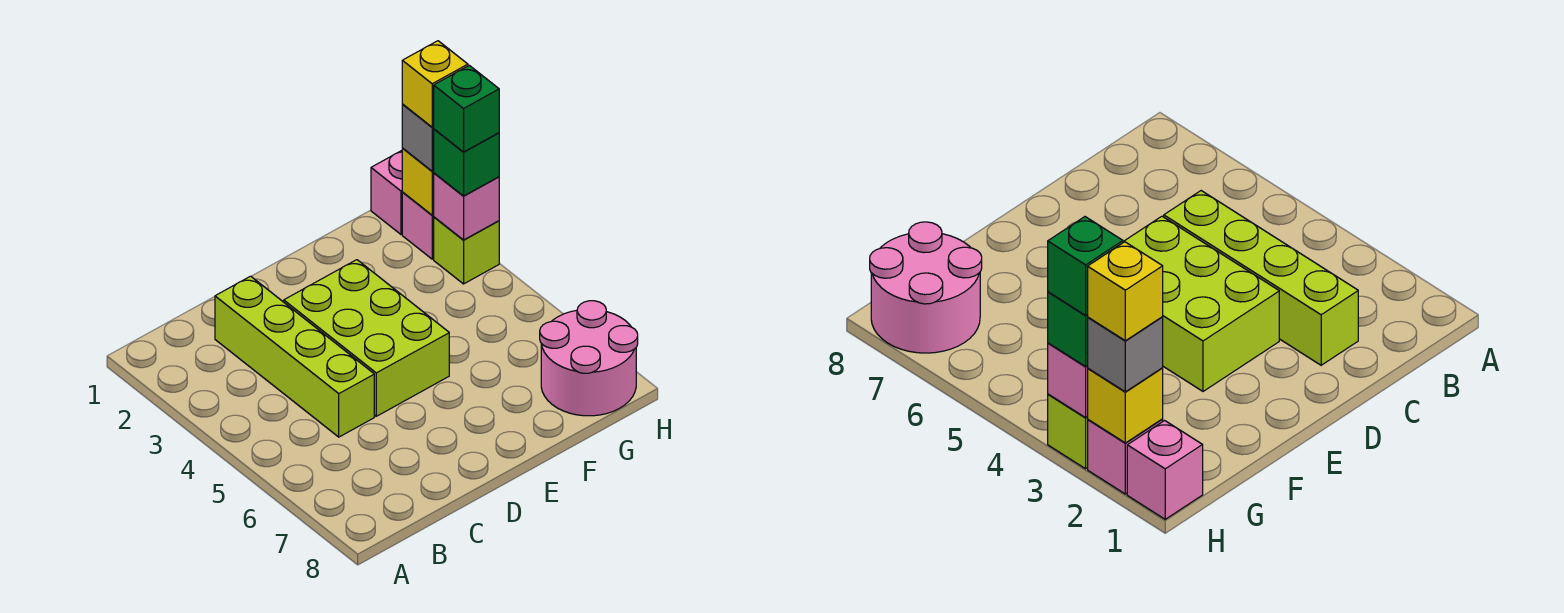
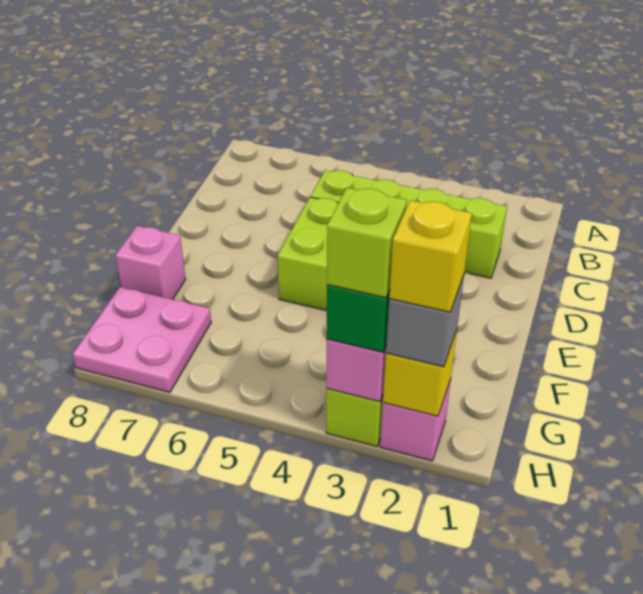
pink round brick G7:H8 level 1 -> pink plate G7:H8 level 1
pink brick H1 level 1 -> pink brick F8 level 1
green brick H3 level 4 -> lime brick H3 level 4

